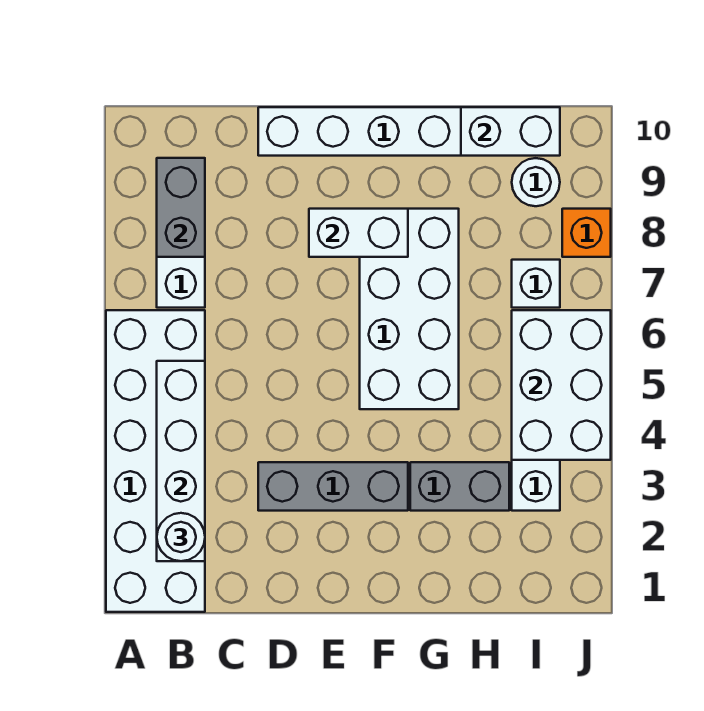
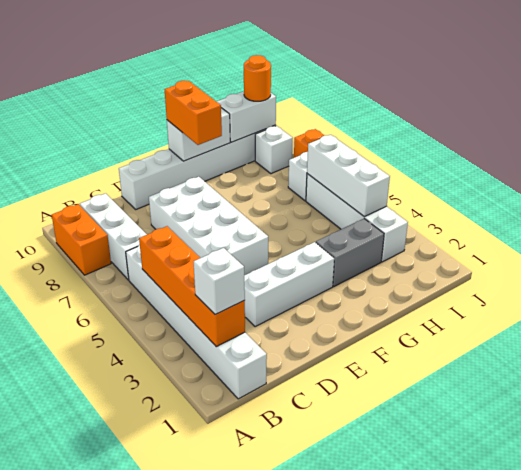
white brick A1:B6 level 1 -> white brick B1:B6 level 1
none -> orange brick A8:A9 level 1
white brick B2:B5 level 2 -> orange brick B2:B5 level 2
white round brick B2 level 3 -> white brick B2 level 3
grey brick B8:B9 level 2 -> none
grey brick D3:F3 level 1 -> white brick D3:F3 level 1
white brick E8:F8 level 2 -> white brick F10:G10 level 2
white brick F5:G8 level 1 -> white brick D5:E8 level 1
none -> orange brick F9:F10 level 3
white brick I4:J6 level 2 -> white brick I4:I6 level 2
white round brick I9 level 1 -> white brick I9 level 1
none -> orange round brick I10 level 3

